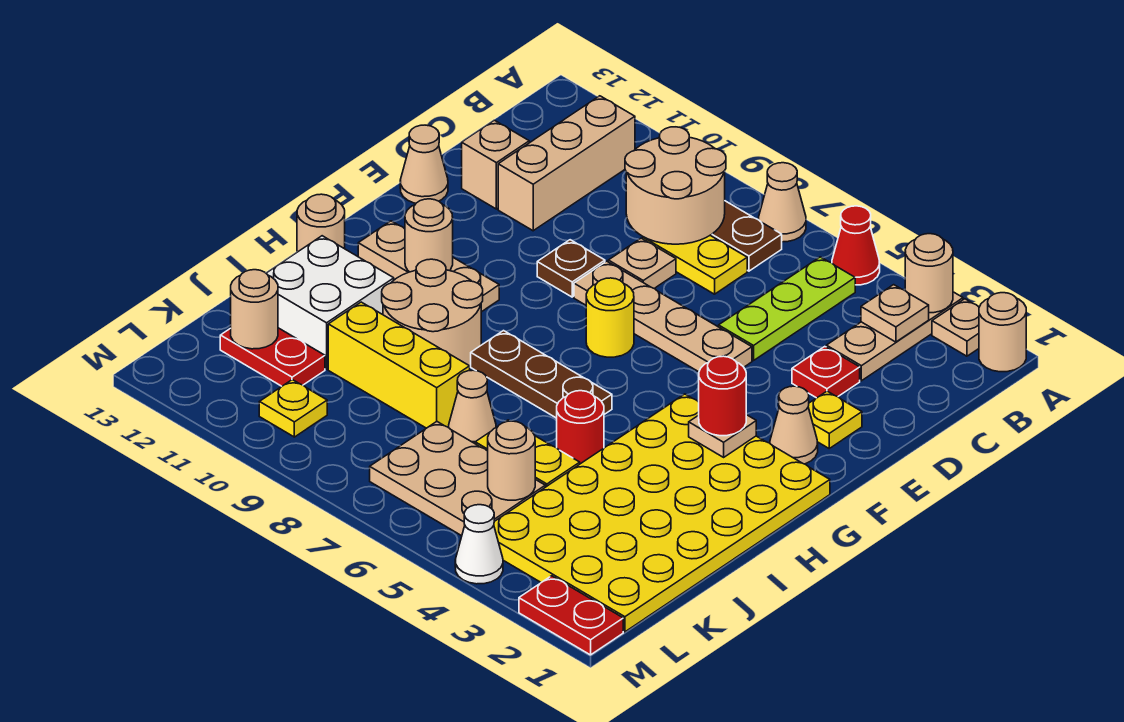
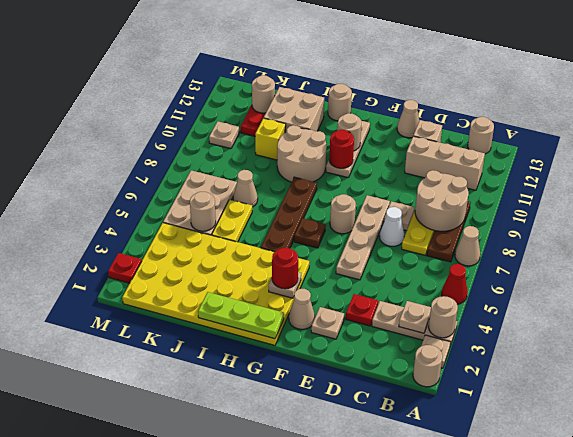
lime plate B5:D5 level 1 -> lime plate G1:I1 level 2
none -> tan round brick B13 level 1
yellow plate E2 level 1 -> tan plate E2 level 1
brown plate E9 level 1 -> brown plate G6 level 1
yellow round brick F7 level 1 -> tan round brick F7 level 1
brown plate H6:H8 level 1 -> brown plate H5:H8 level 1
red round brick I5 level 1 -> red round brick G10 level 2
white brick I11:J12 level 1 -> tan brick I11:J12 level 1
yellow brick J8:J10 level 1 -> yellow brick J10 level 1
yellow plate L10 level 1 -> tan plate L10 level 1
red plate M1:M2 level 1 -> red plate M2 level 1
white cone M4 level 1 -> white cone D7 level 1

